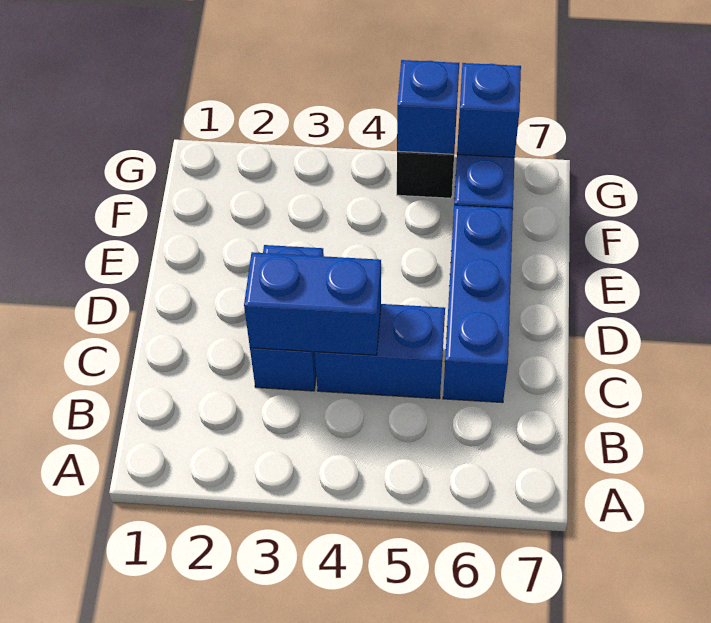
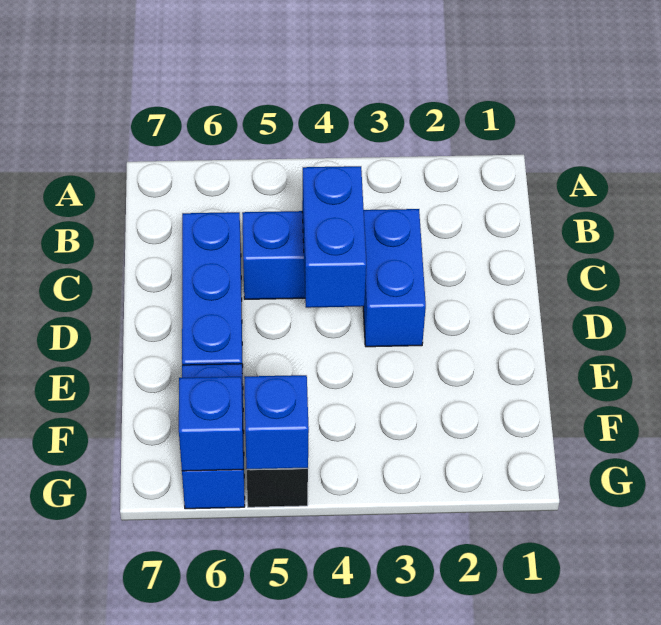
blue brick C3:C4 level 2 -> blue brick C4:D4 level 2

